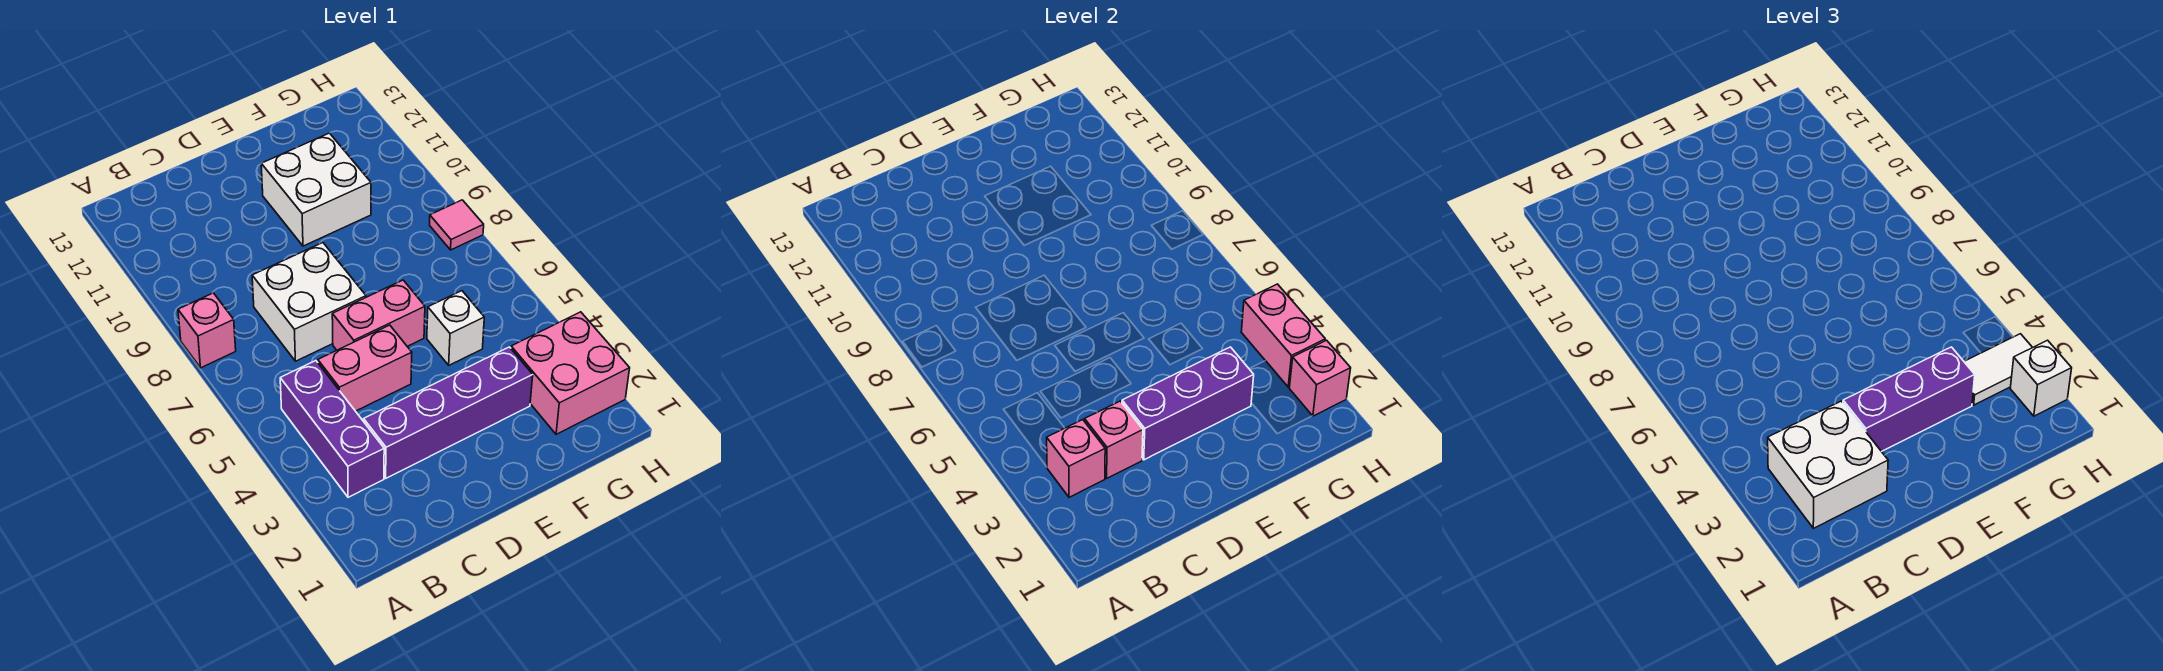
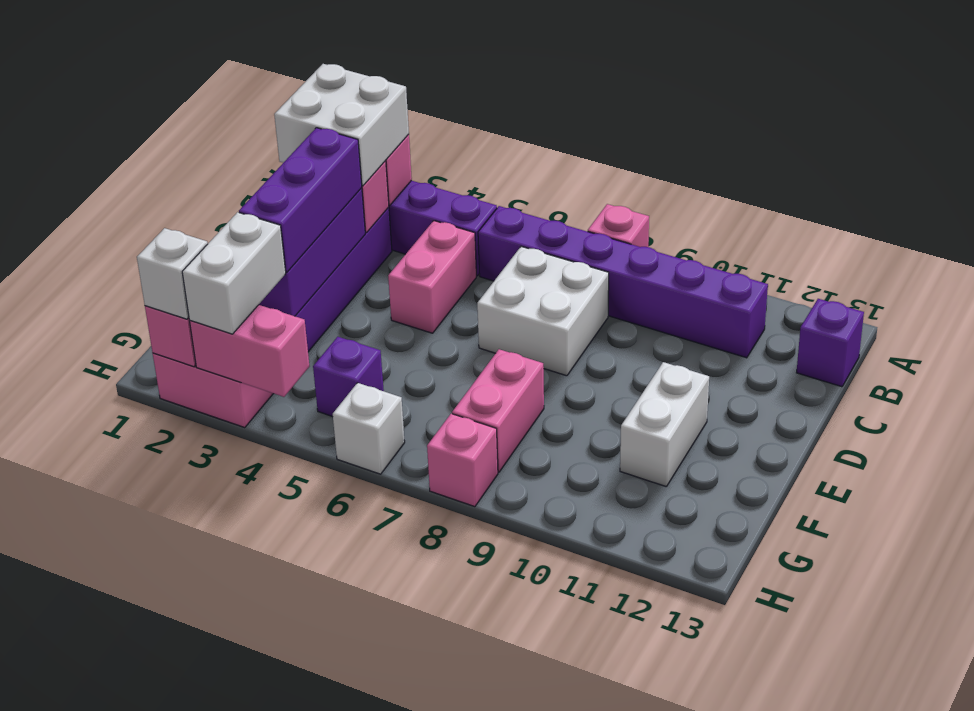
none -> purple brick B6:B11 level 1
none -> purple brick B13 level 1
pink brick D6:E6 level 1 -> pink brick F8:G8 level 1
white brick E10:F11 level 1 -> white brick E11:F11 level 1
white brick F5 level 1 -> white brick H6 level 1
white tile G3:H3 level 3 -> white brick G3:H3 level 3
none -> purple brick G5 level 1
pink tile H8 level 1 -> pink brick H8 level 1

